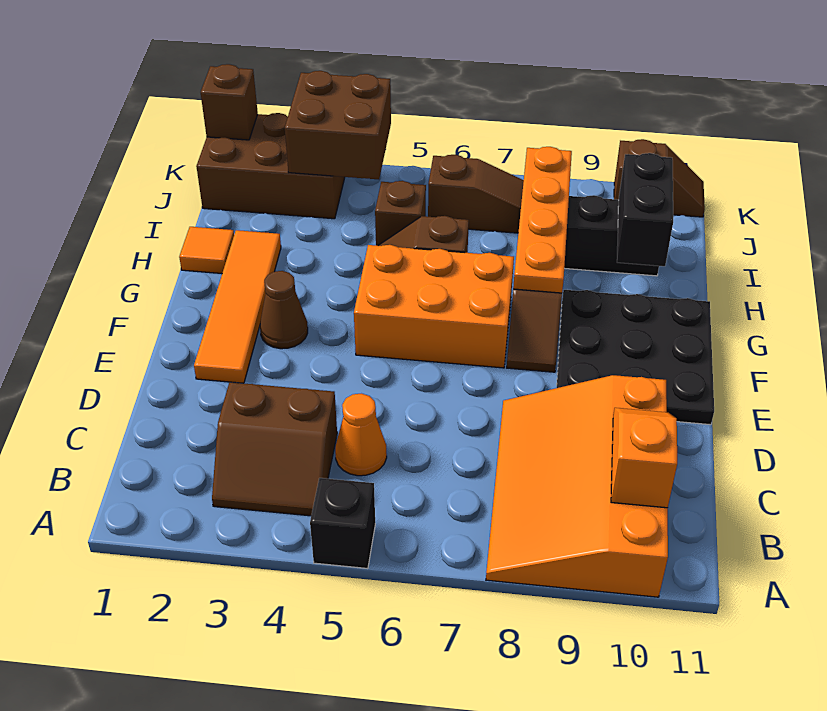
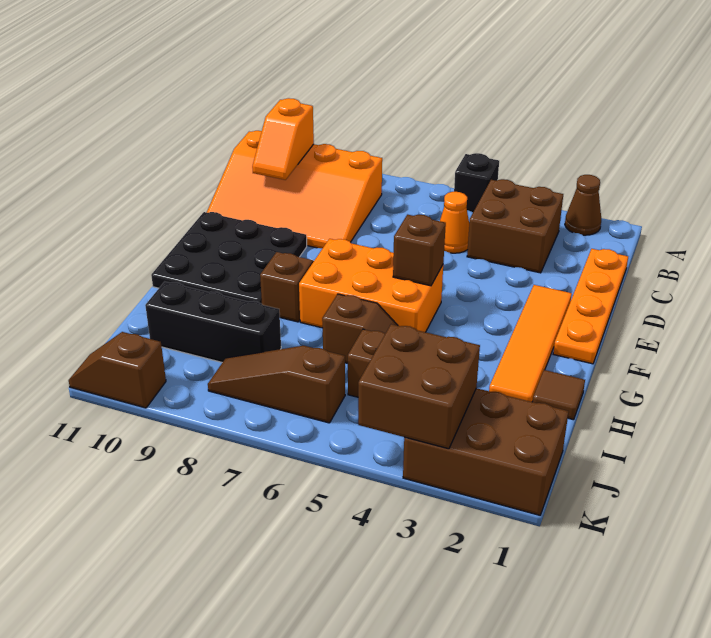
orange slope A8:D10 level 1 top 10 -> orange slope B8:D11 level 1 top B
brown slope B3:C4 level 1 top C -> brown brick B3:C4 level 1
brown cone F3 level 1 -> brown cone A2 level 1
orange plate G8:J8 level 2 -> orange plate C1:F1 level 1
orange tile H1 level 1 -> brown tile H1 level 1
black brick H10:I10 level 2 -> none
brown brick K1 level 2 -> brown brick F5 level 2

